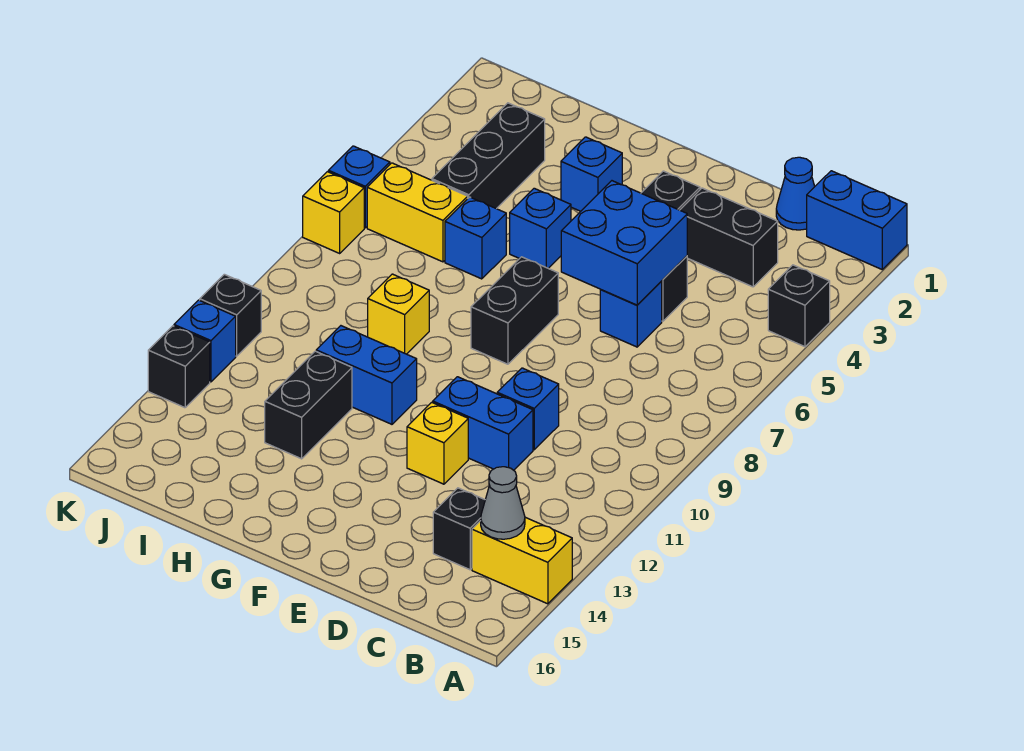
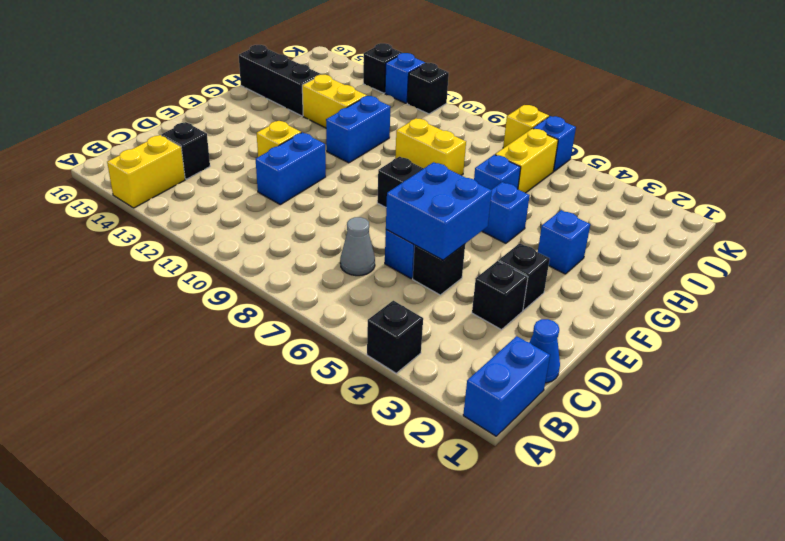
grey cone B14 level 2 -> grey cone C7 level 1
black brick C3:D3 level 1 -> black brick D3 level 1
blue brick D10 level 1 -> none
yellow brick H9 level 1 -> yellow brick H8:H9 level 1
black brick H12:H13 level 1 -> yellow brick H12:H13 level 1
black brick I3:I5 level 1 -> black brick H14:H16 level 1

